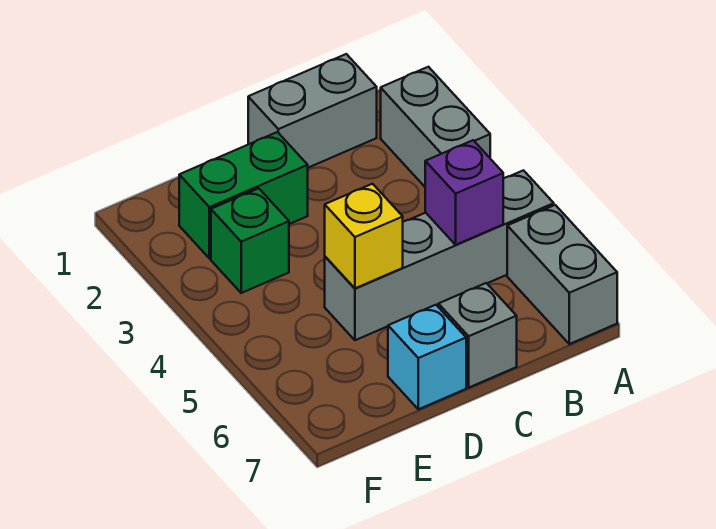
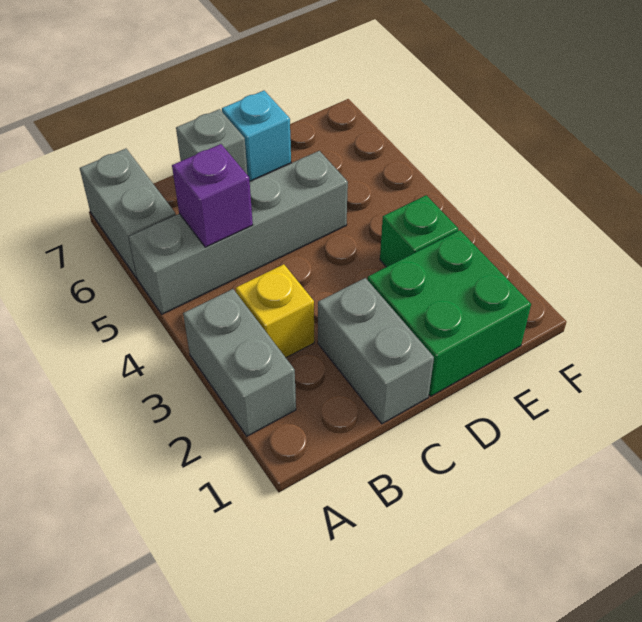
grey brick B1:C1 level 1 -> grey brick C1:C2 level 1
green brick D2:E2 level 1 -> green brick D1:E2 level 1
yellow brick D5 level 2 -> yellow brick B3 level 1

